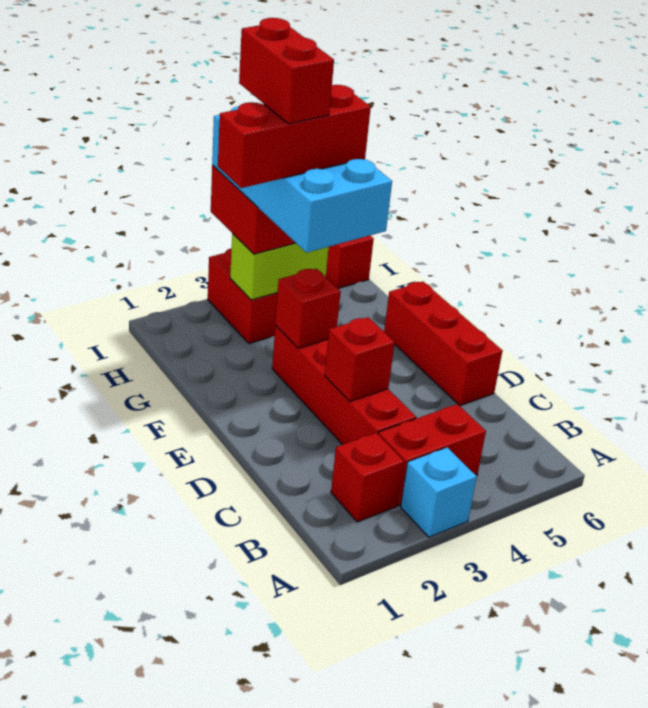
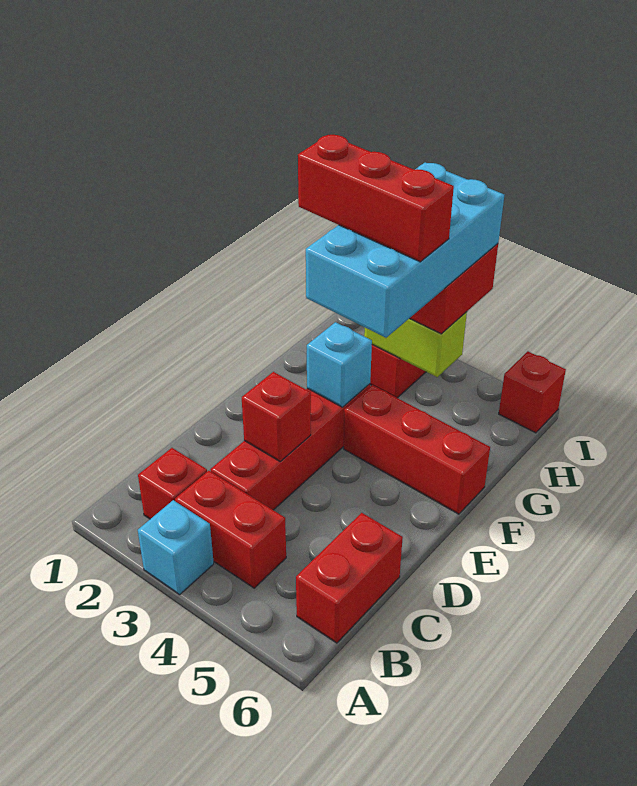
red brick D6:F6 level 1 -> red brick F4:F6 level 1
red brick F3 level 2 -> cyan brick F3 level 2
red brick G3:H3 level 6 -> red brick B6:C6 level 1

